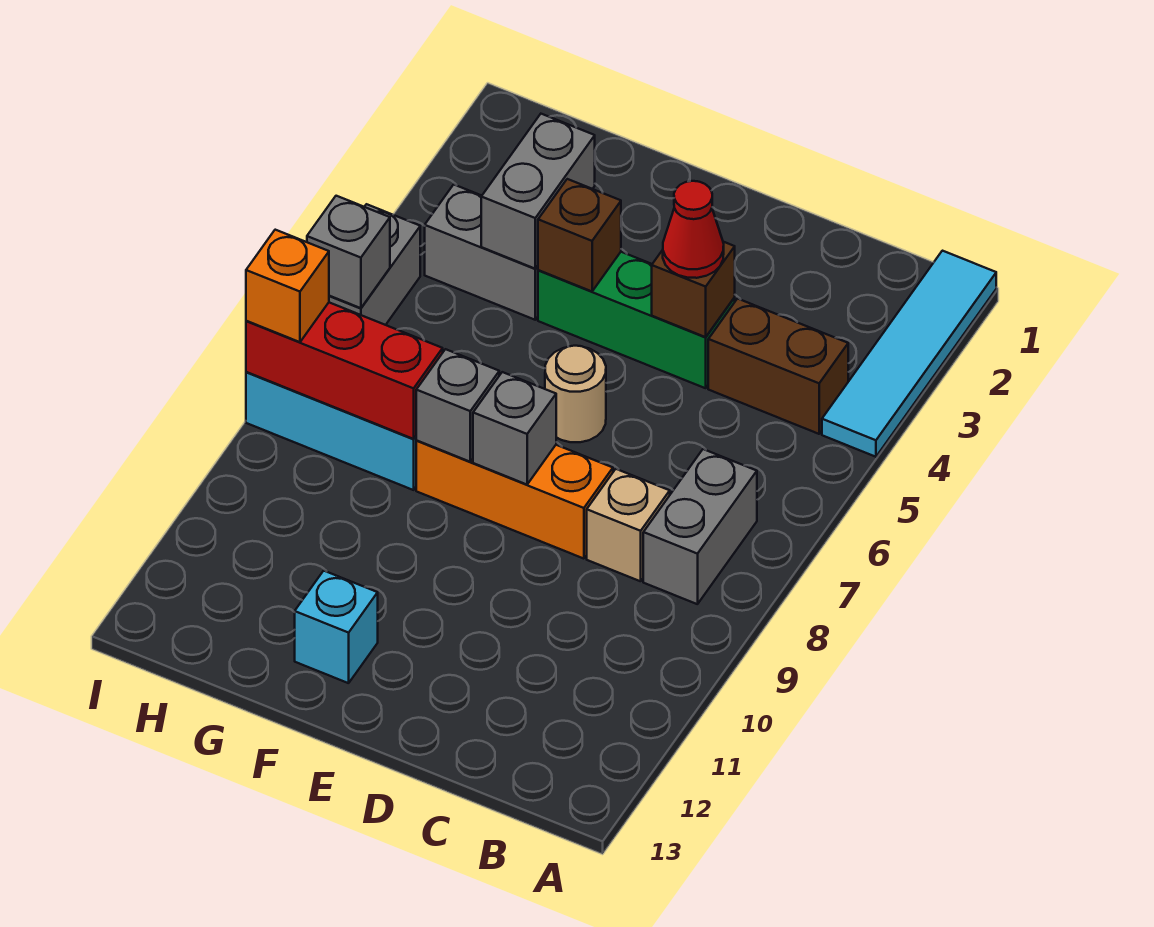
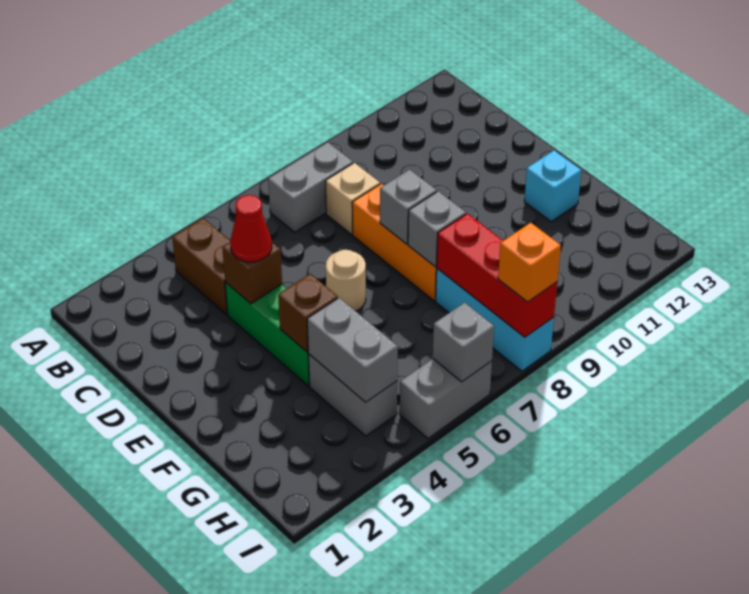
cyan tile A1:A4 level 1 -> none
grey brick G3:G4 level 2 -> grey brick G4:H4 level 2

